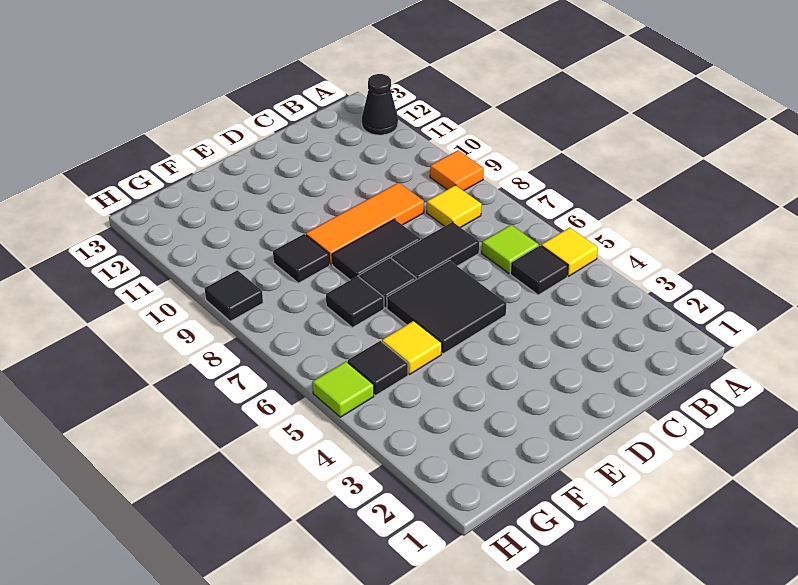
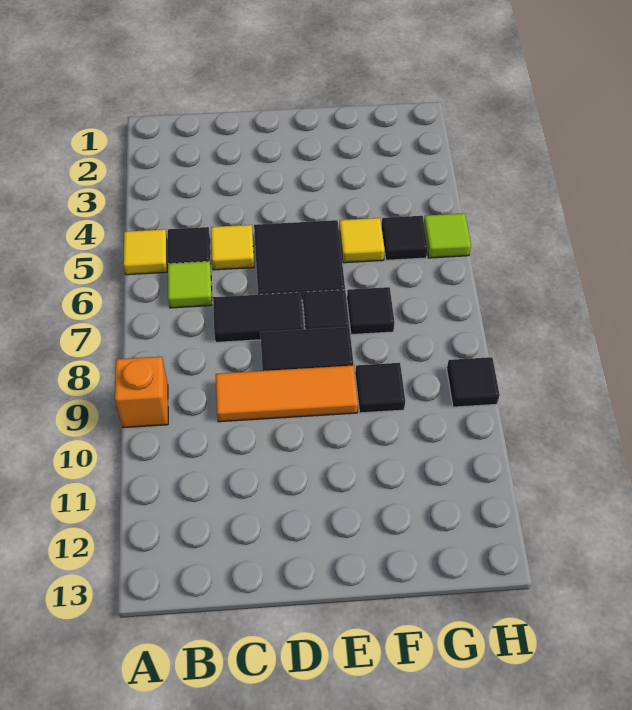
orange tile A9 level 1 -> orange brick A9 level 1
black cone A12 level 1 -> none
yellow tile B8 level 1 -> yellow tile C5 level 1

